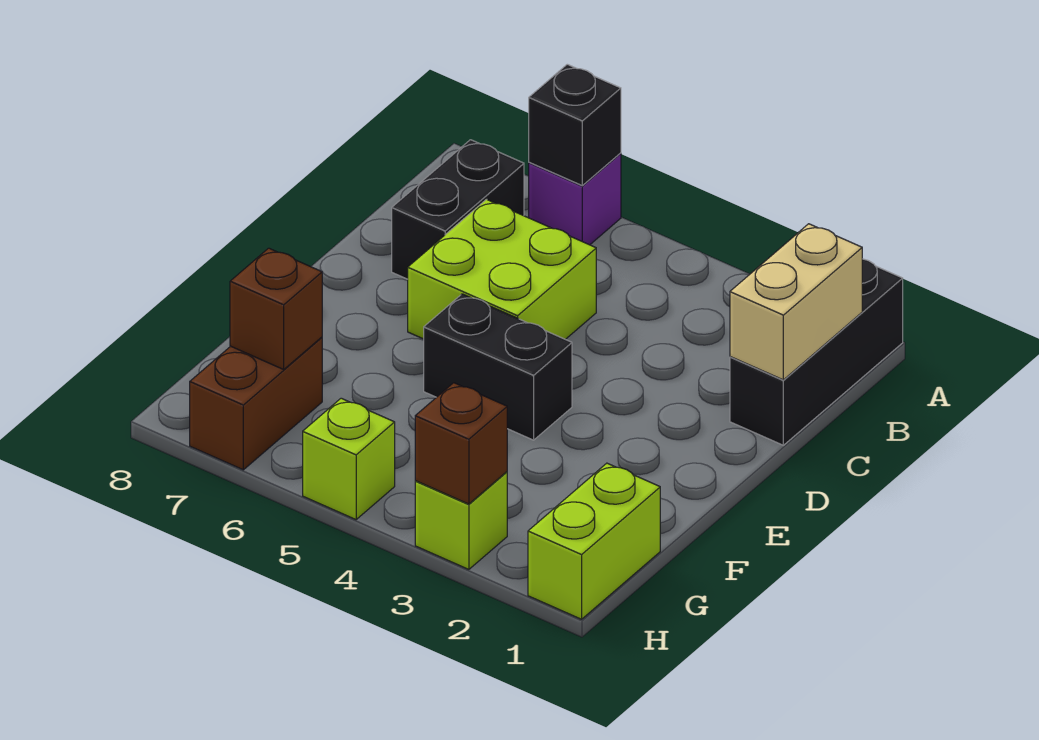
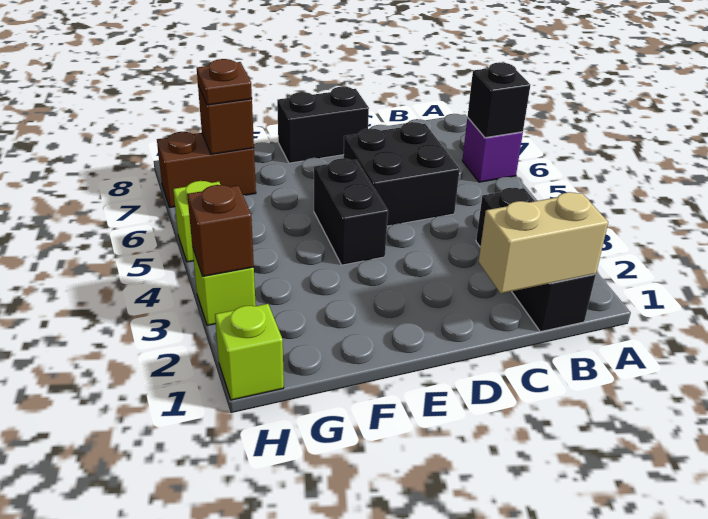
black brick A1:C1 level 1 -> black brick B1:B3 level 1
black brick B7:C7 level 1 -> black brick D8:E8 level 1
lime brick C5:D6 level 1 -> black brick C5:D6 level 1
lime brick G1:H1 level 1 -> lime brick H1 level 1
none -> brown plate G7 level 3

